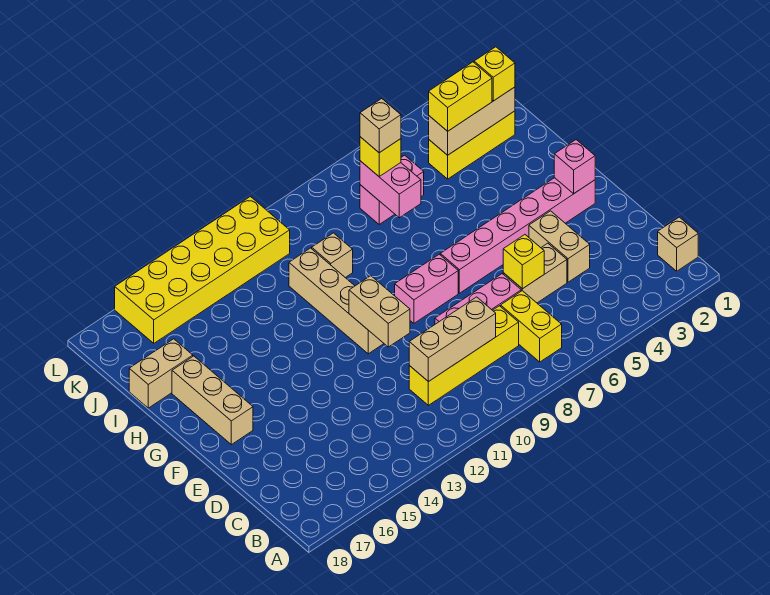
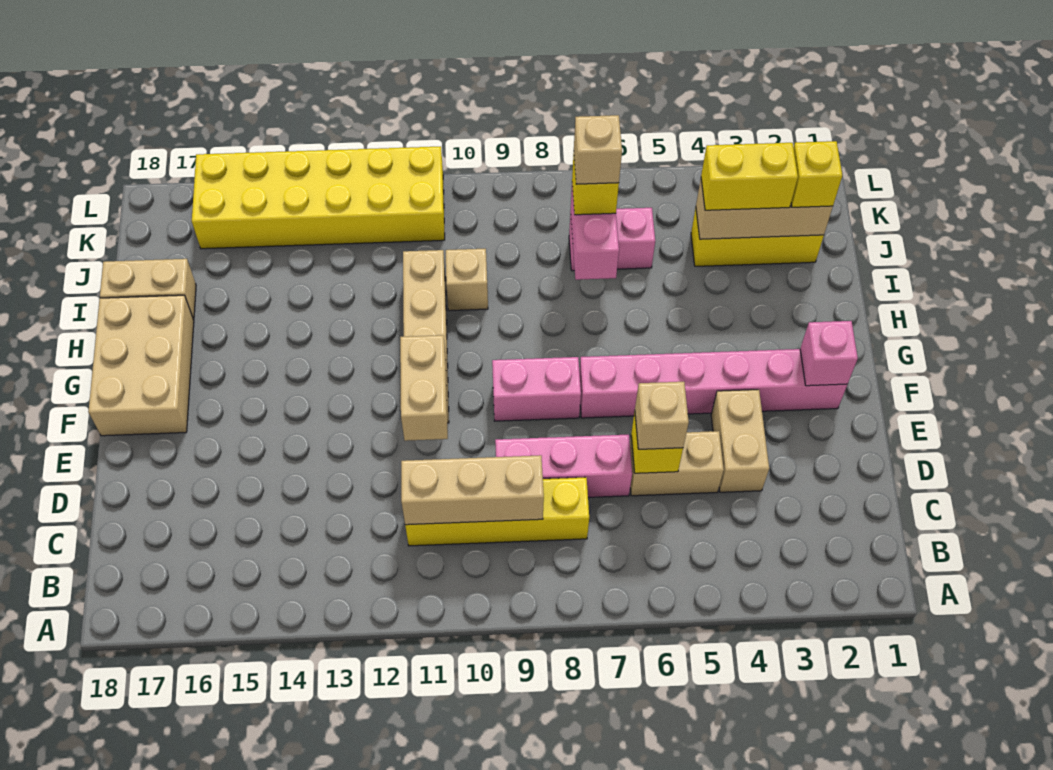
tan brick B1 level 1 -> tan brick D6 level 3
yellow brick B7:C7 level 1 -> none
tan brick F17:H17 level 1 -> tan brick F17:H18 level 1

